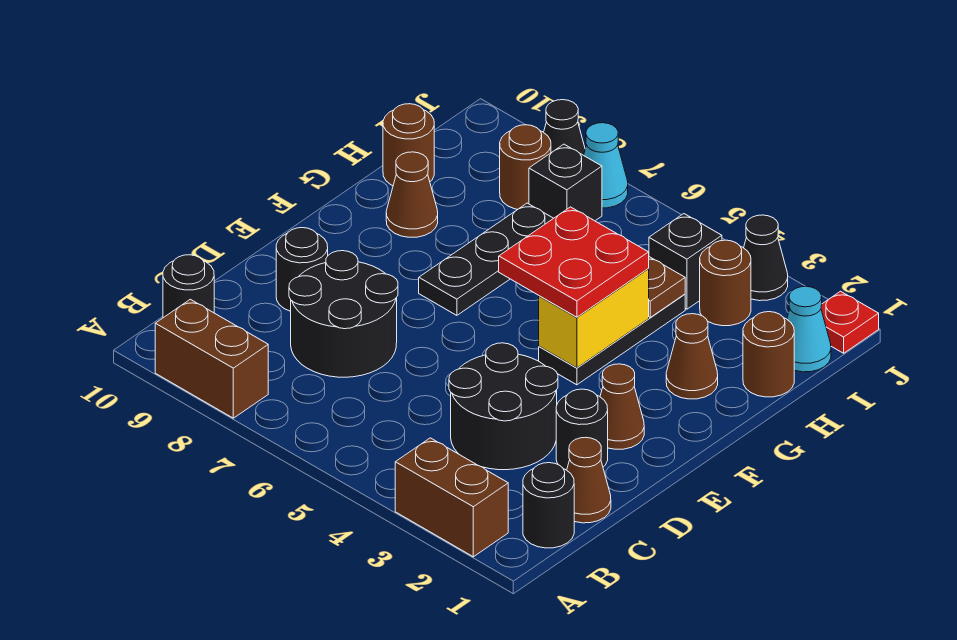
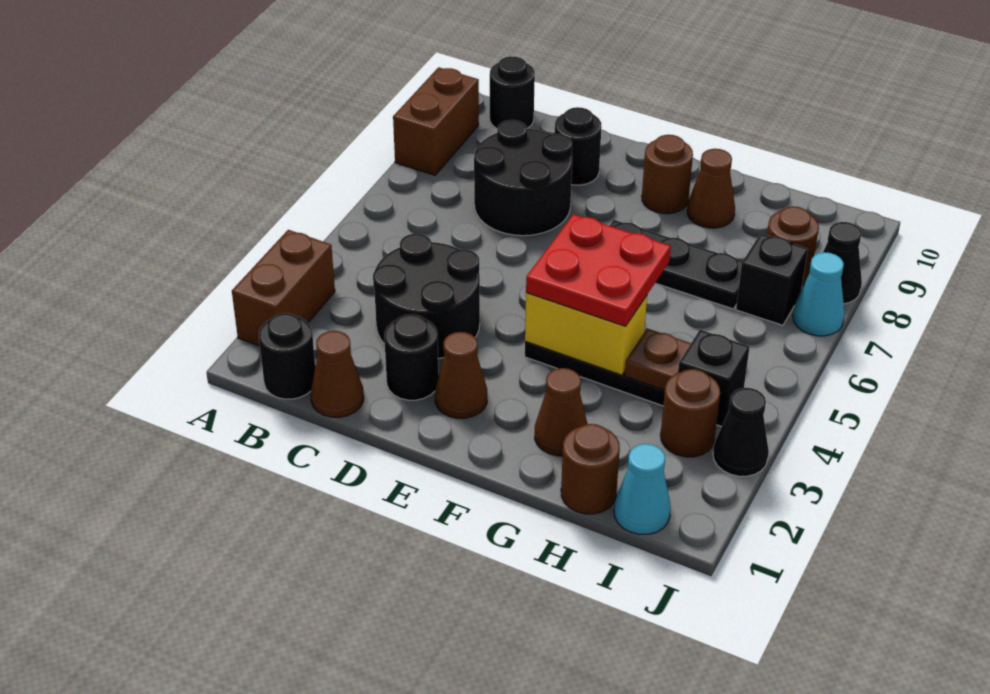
brown round brick H10 level 1 -> brown round brick F9 level 1
red plate J1 level 1 -> none

